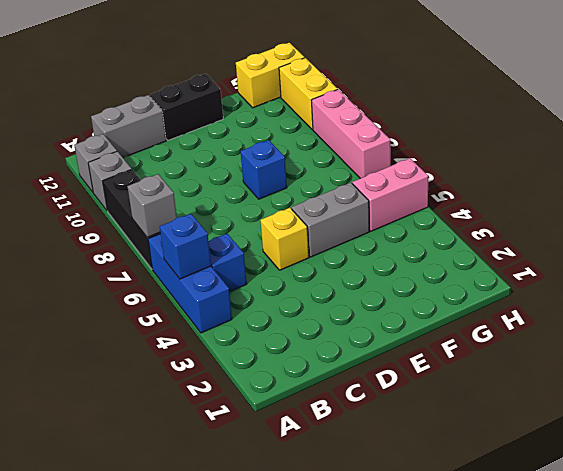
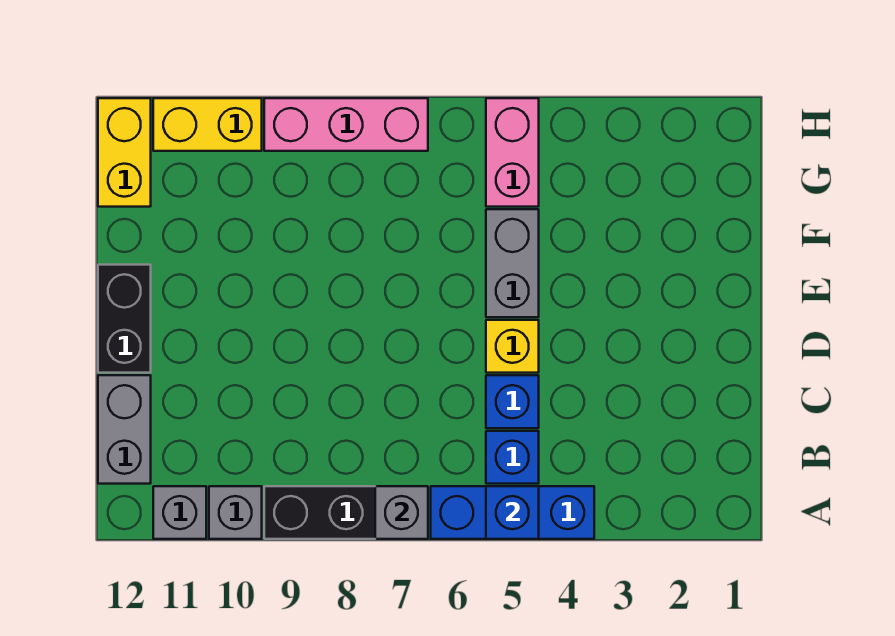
blue brick E8 level 1 -> blue brick C5 level 1

